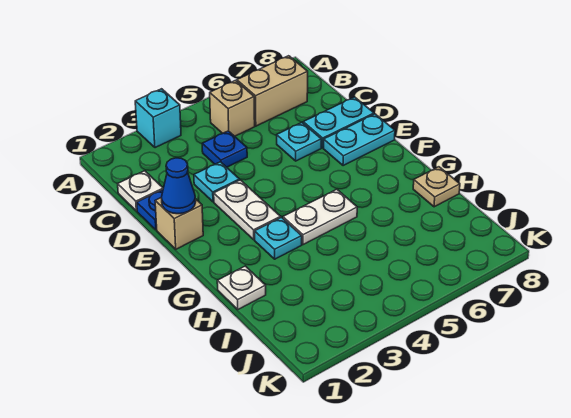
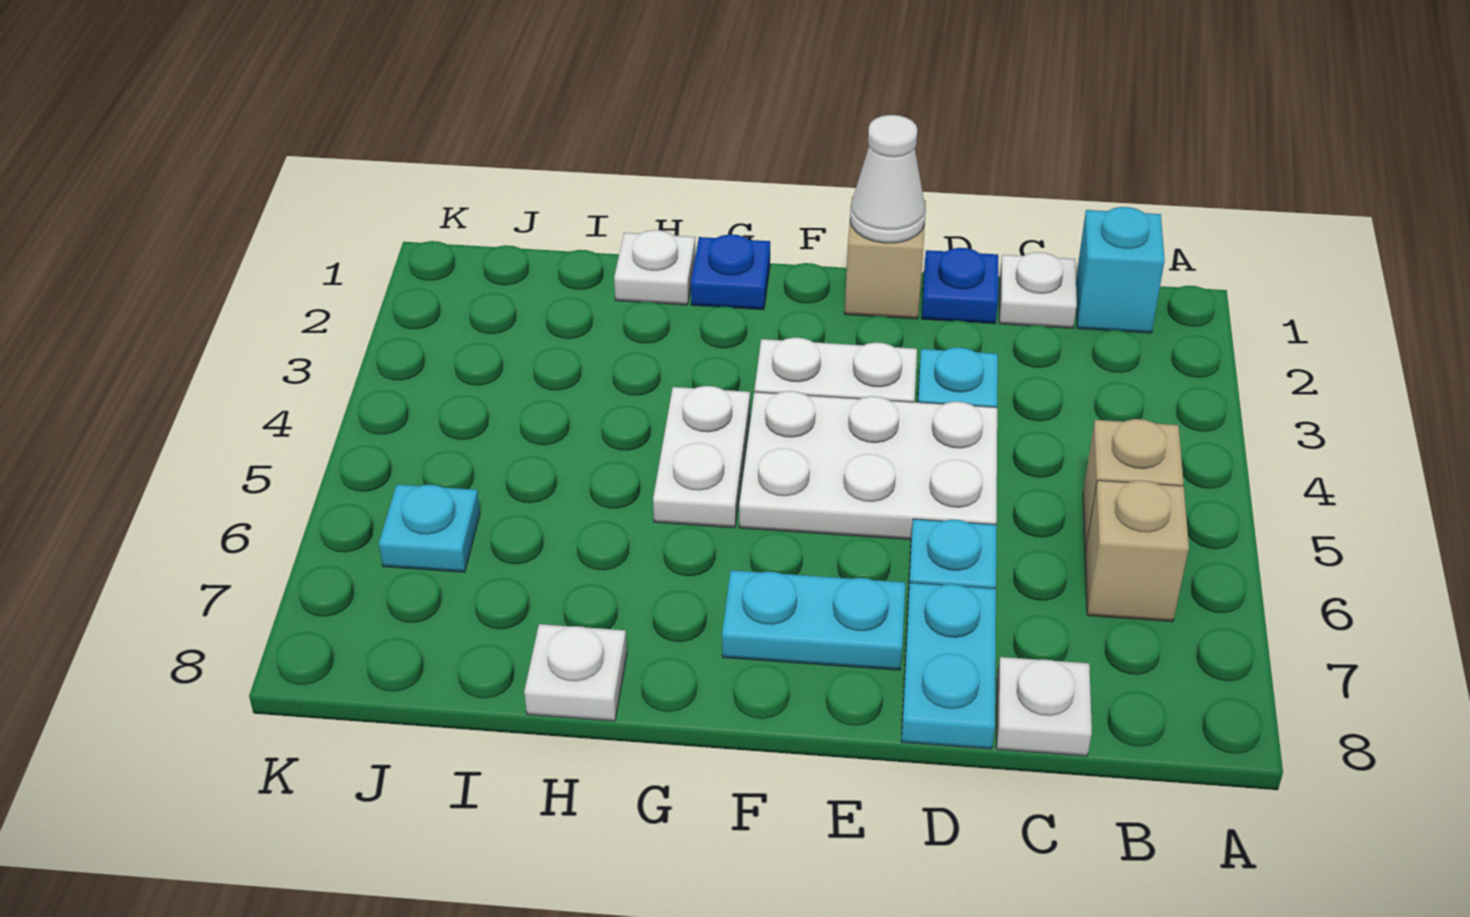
cyan brick A3 level 1 -> cyan brick B1 level 1
tan brick B6:B7 level 1 -> tan brick B6 level 1
blue plate C4 level 1 -> blue plate G1 level 1
none -> white plate C8 level 1
none -> white plate D4:F5 level 1
blue cone E1 level 2 -> white cone E1 level 2
cyan plate E7:E8 level 1 -> cyan plate E7:F7 level 1
cyan plate G3 level 1 -> cyan plate J6 level 1
tan plate H8 level 1 -> white plate H8 level 1

